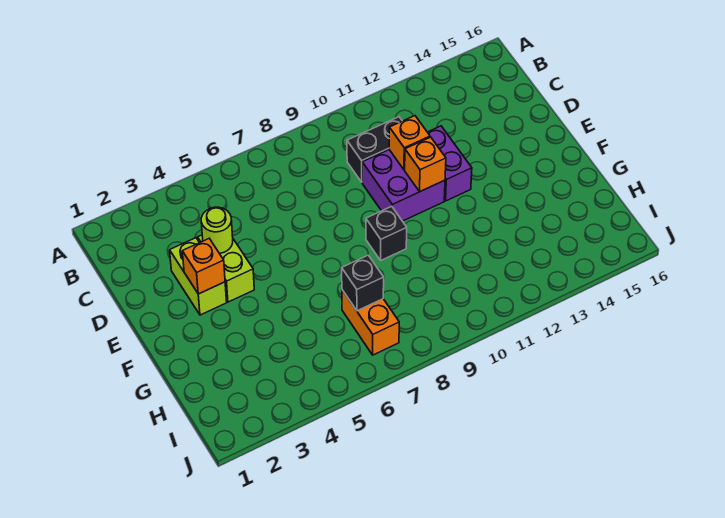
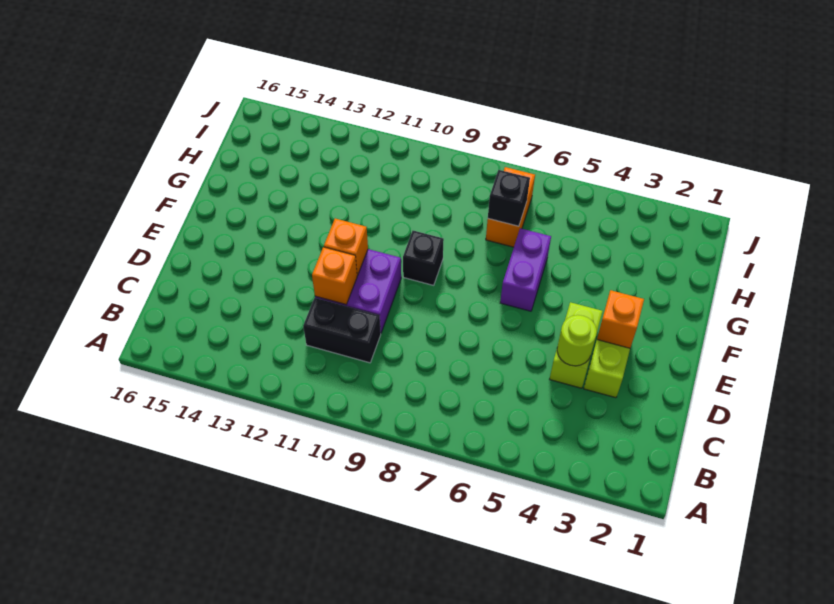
purple brick D12:E12 level 1 -> purple brick F6:G6 level 1

